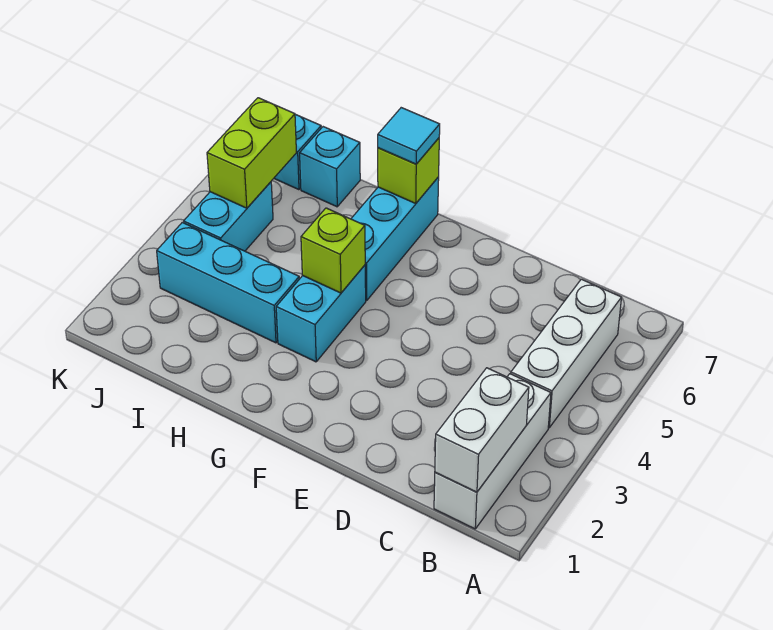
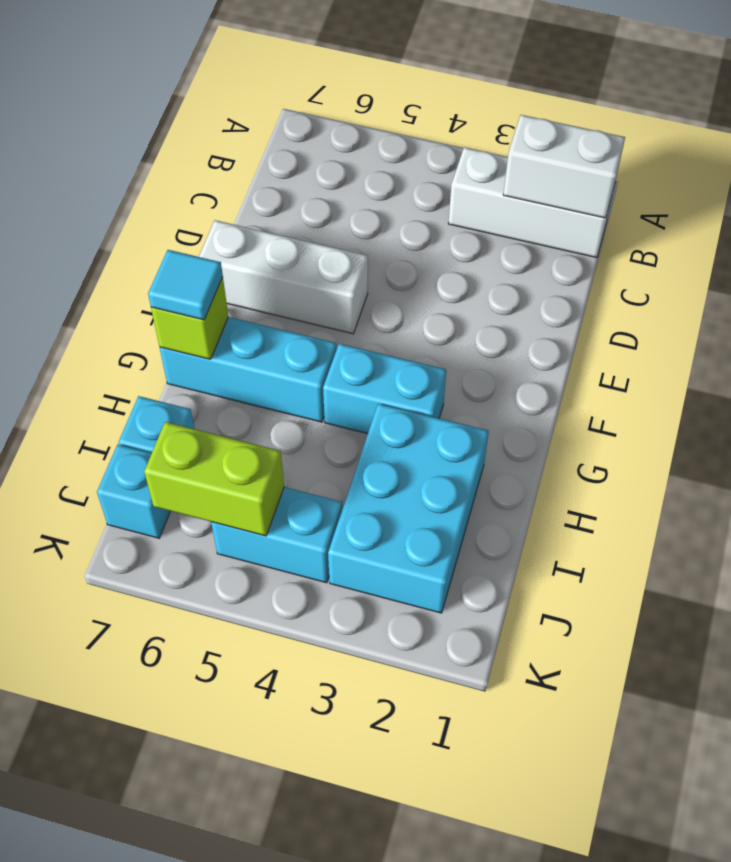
white brick B4:B6 level 1 -> white brick E5:E7 level 1
lime brick G4 level 2 -> none
cyan brick H3:J3 level 1 -> cyan brick H2:J3 level 1

